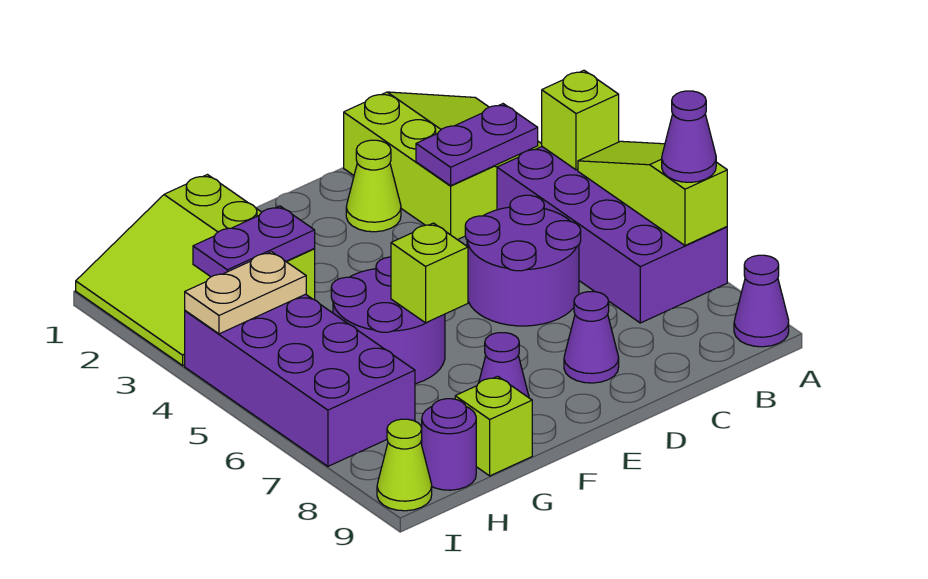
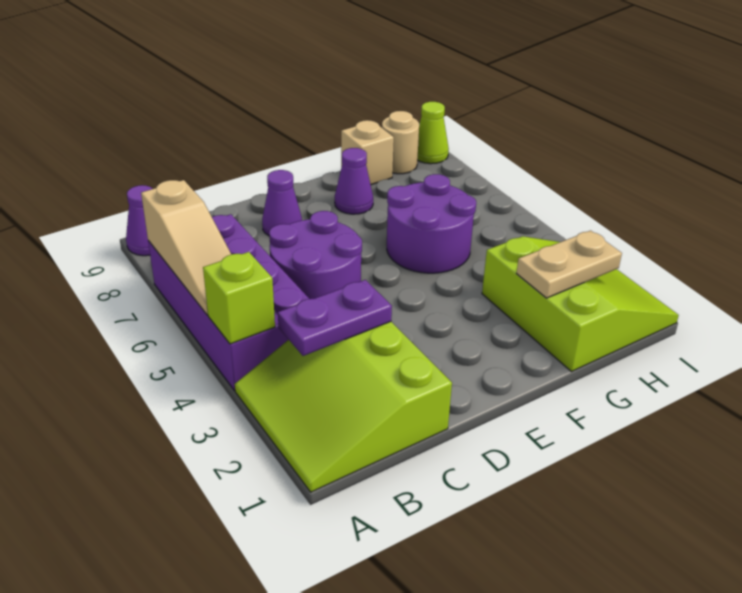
lime slope A5:A7 level 2 top 7 -> tan slope A5:A7 level 2 top 7
purple cone A7 level 3 -> none
lime cone D2 level 1 -> none
lime brick F6 level 2 -> none
purple plate G3:H3 level 2 -> none
lime brick G9 level 1 -> tan brick G9 level 1
purple brick H4:I7 level 1 -> none
tan plate H4:I4 level 2 -> tan plate G2:H2 level 2
purple round brick H9 level 1 -> tan round brick H9 level 1

